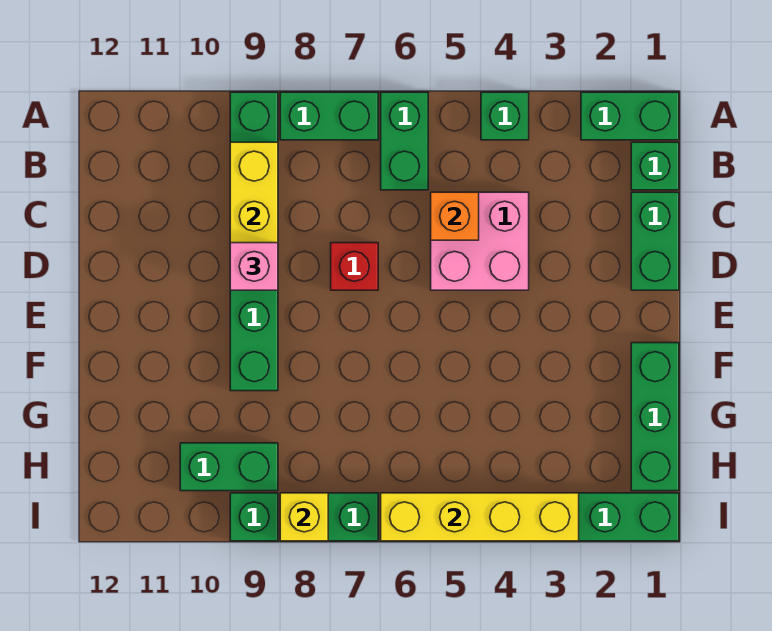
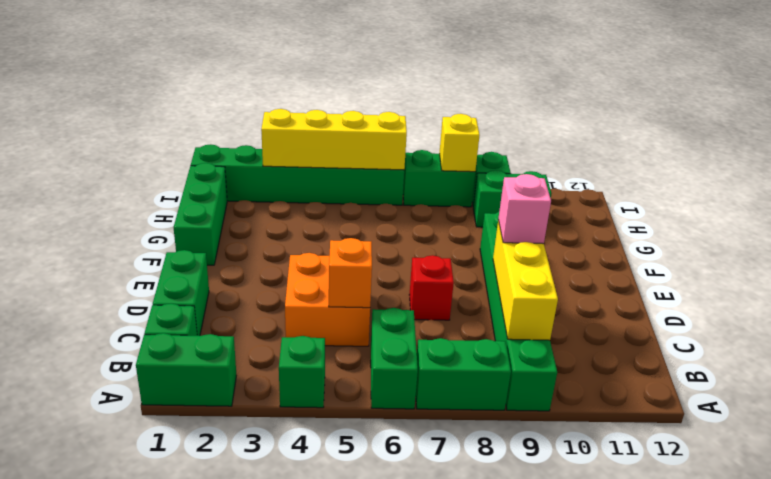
pink brick C4:D5 level 1 -> orange brick C4:D5 level 1

